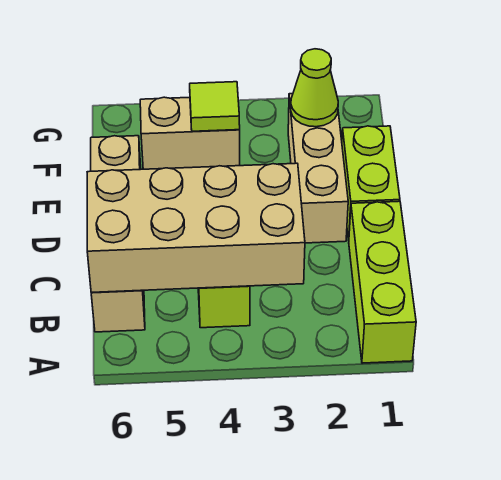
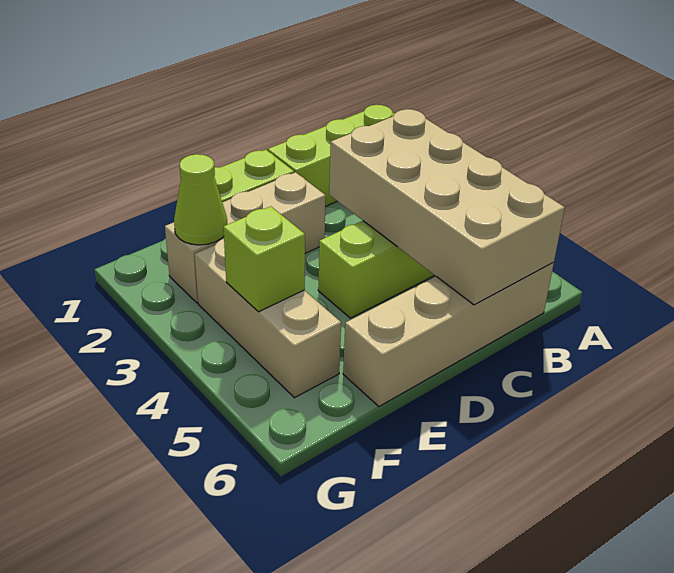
tan brick F4:F5 level 1 -> tan brick F3:F5 level 1
lime tile F4 level 2 -> lime brick F4 level 2

